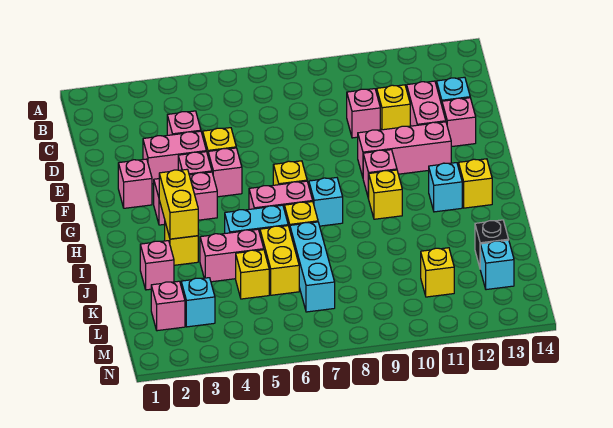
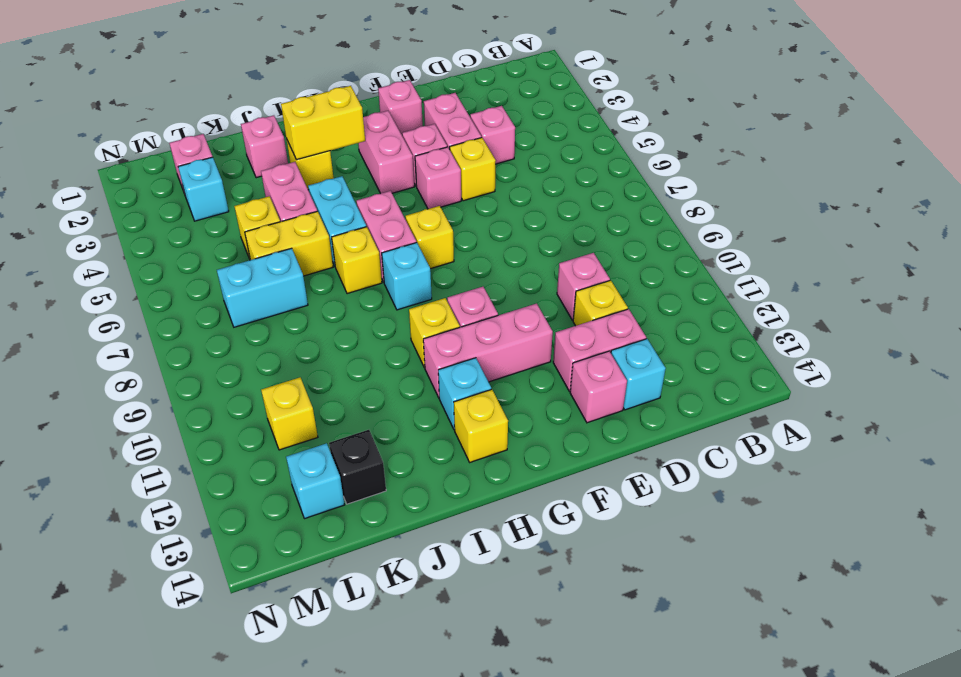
pink brick F10:F12 level 1 -> pink brick F11:H11 level 1
cyan brick J7:L7 level 1 -> cyan brick K7:L7 level 1

